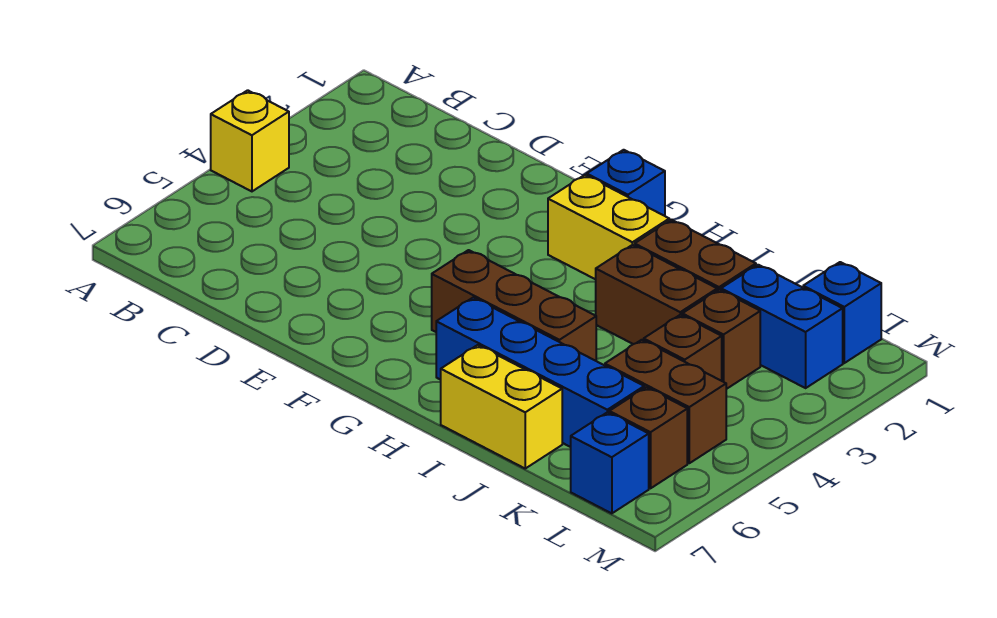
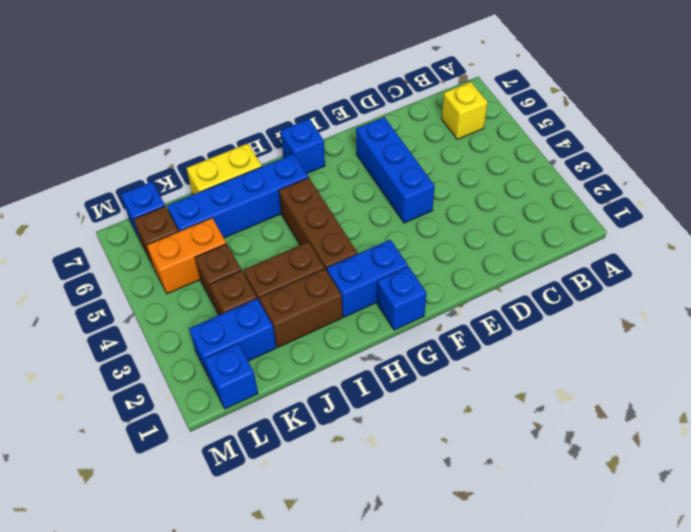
yellow brick A4 level 1 -> yellow brick B6 level 1
none -> blue brick E4:E6 level 1
yellow brick G2:H2 level 1 -> blue brick G2:H2 level 1
brown brick G5:I5 level 1 -> brown brick H3:H5 level 1
none -> blue brick G7 level 1
brown brick K5:L5 level 1 -> orange brick K5:L5 level 1

